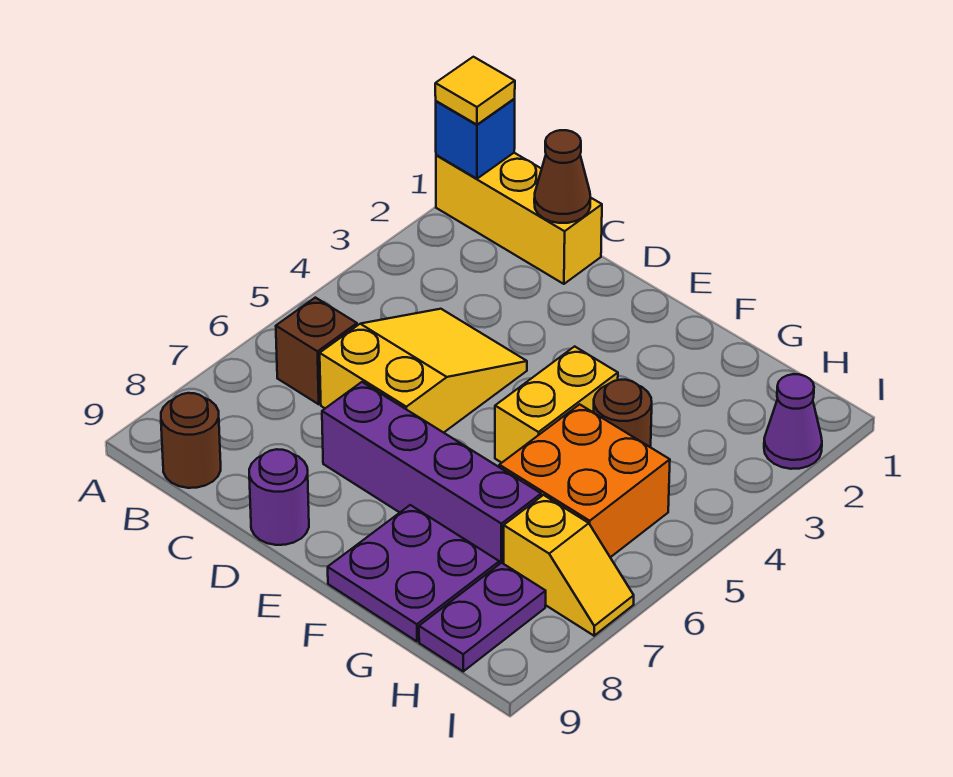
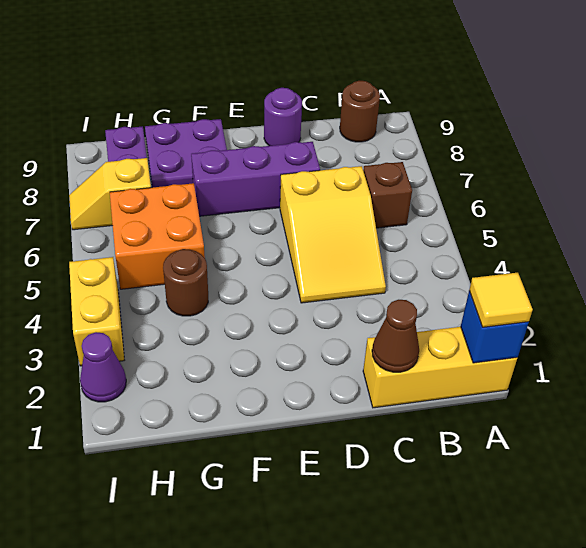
purple brick D7:G7 level 1 -> purple brick D7:F7 level 1
yellow brick F4:F5 level 1 -> yellow brick I3:I4 level 1

